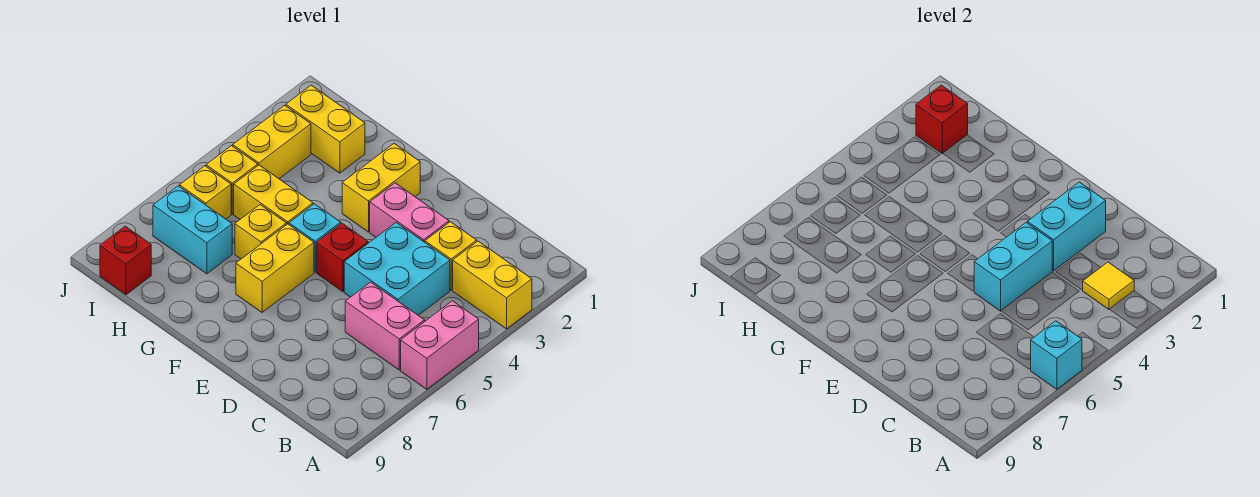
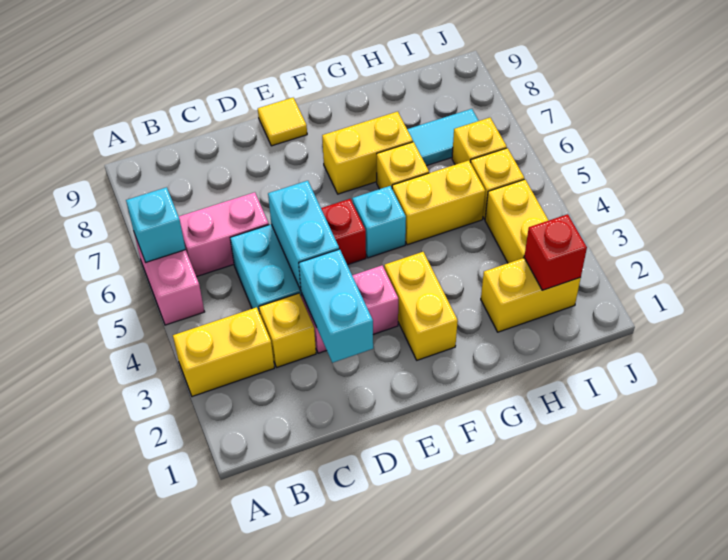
yellow tile B3 level 2 -> yellow tile E9 level 1
yellow brick F6:F7 level 1 -> yellow brick F7:G7 level 1
cyan brick H7:I7 level 1 -> cyan tile H7:I7 level 1
red brick I9 level 1 -> none

